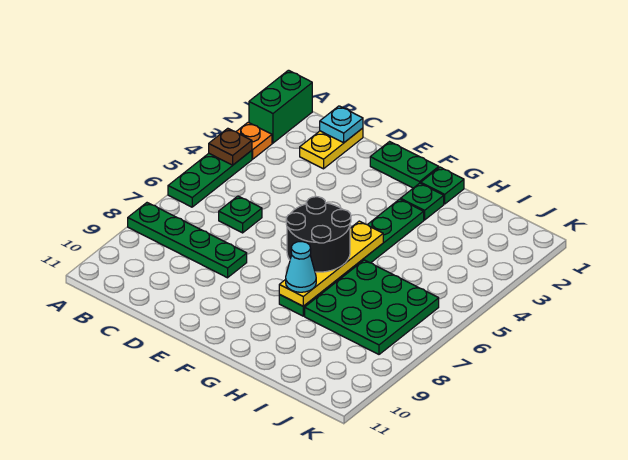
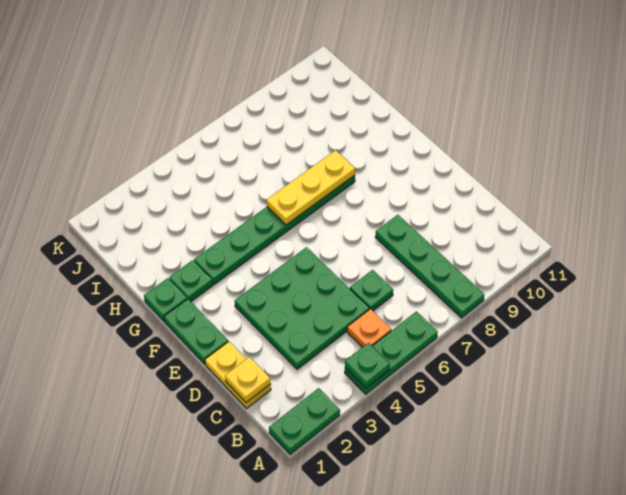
green brick A1:A2 level 1 -> green plate A1:A2 level 1
orange plate A3 level 1 -> orange plate B5 level 1
brown plate A4 level 2 -> green plate A4 level 2
yellow plate C1:C2 level 1 -> yellow plate C1:D1 level 1
cyan plate C1 level 2 -> yellow plate C1 level 2
black round brick F6:G7 level 3 -> none
yellow plate G5:G8 level 2 -> yellow plate G6:G8 level 2
cyan cone G8 level 3 -> none
green plate H6:J8 level 1 -> green plate C3:E5 level 1

